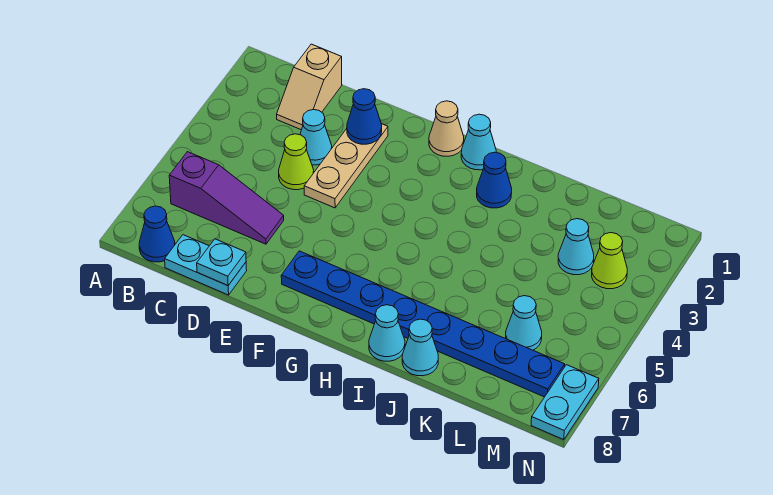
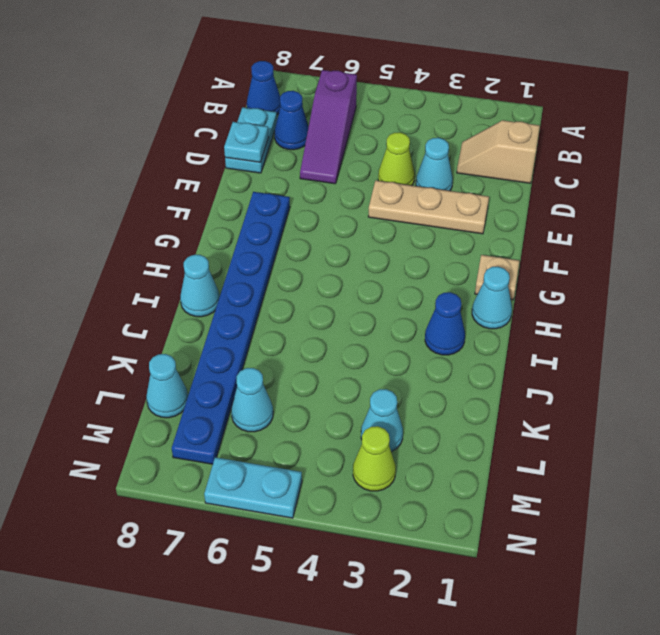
blue cone E2 level 2 -> blue cone C7 level 1
tan cone G1 level 1 -> tan plate G1 level 1
cyan cone J8 level 1 -> cyan cone L8 level 1
cyan plate N7:N8 level 1 -> cyan plate N5:N6 level 1

